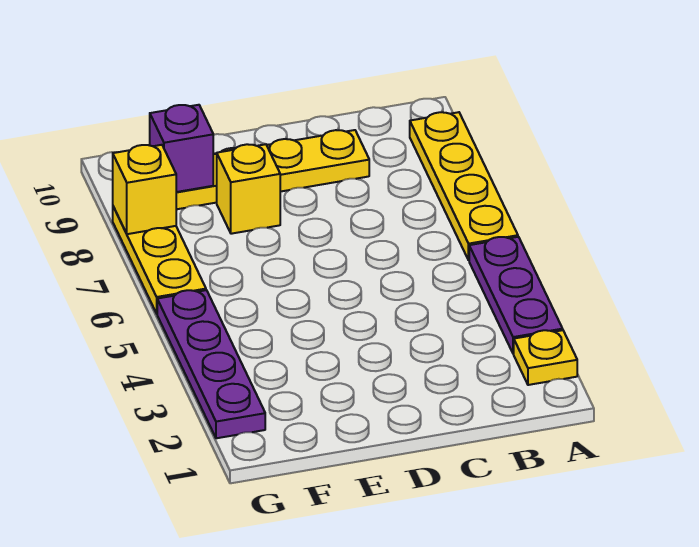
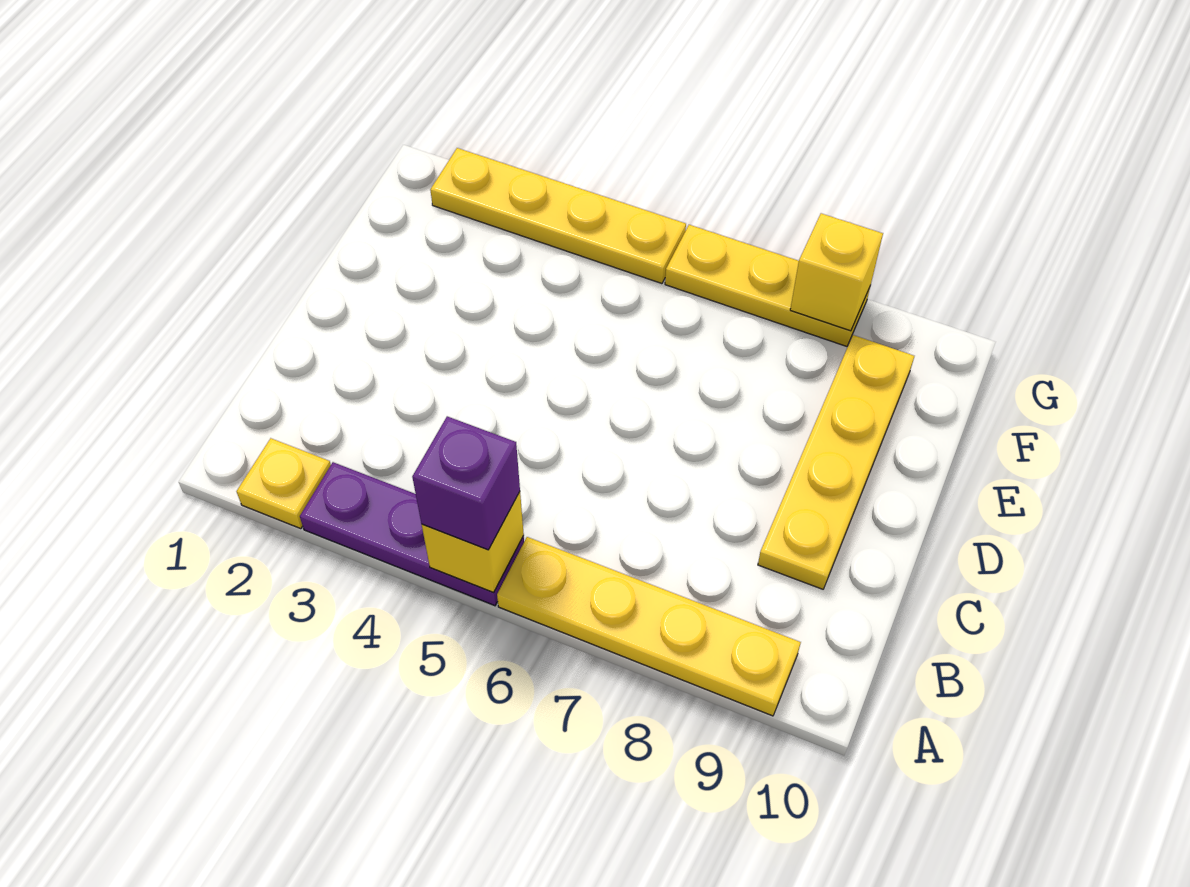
yellow brick E8 level 1 -> yellow brick A5 level 2
purple brick F9 level 2 -> purple brick A5 level 3
purple plate G2:G5 level 1 -> yellow plate G2:G5 level 1

